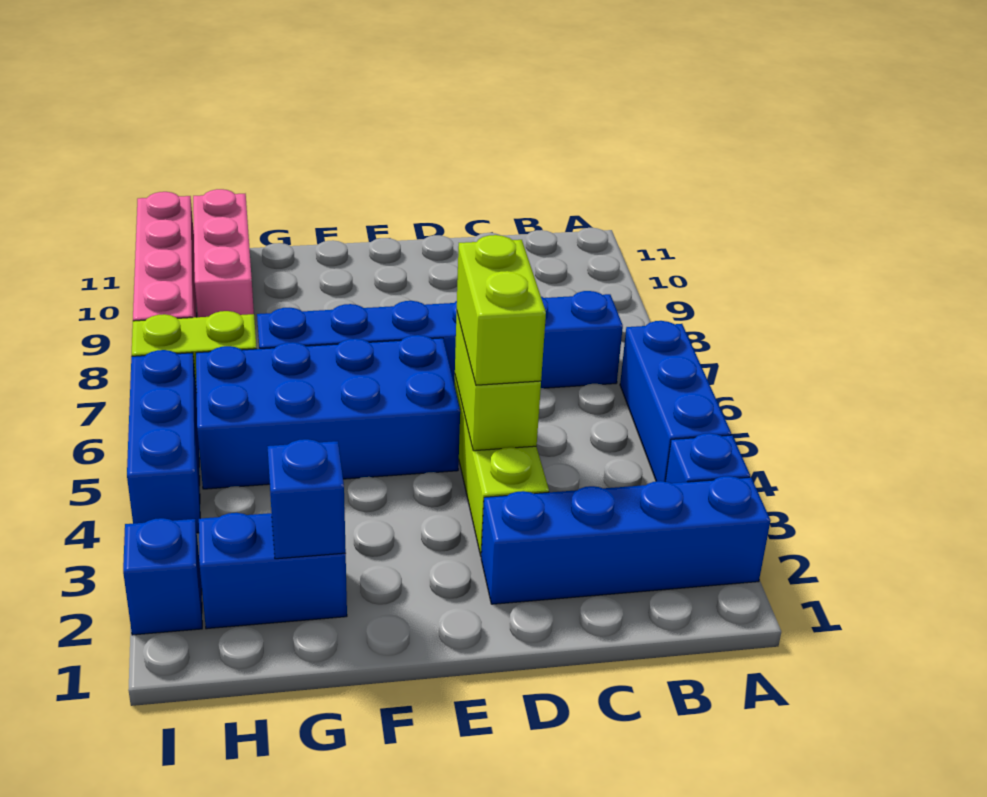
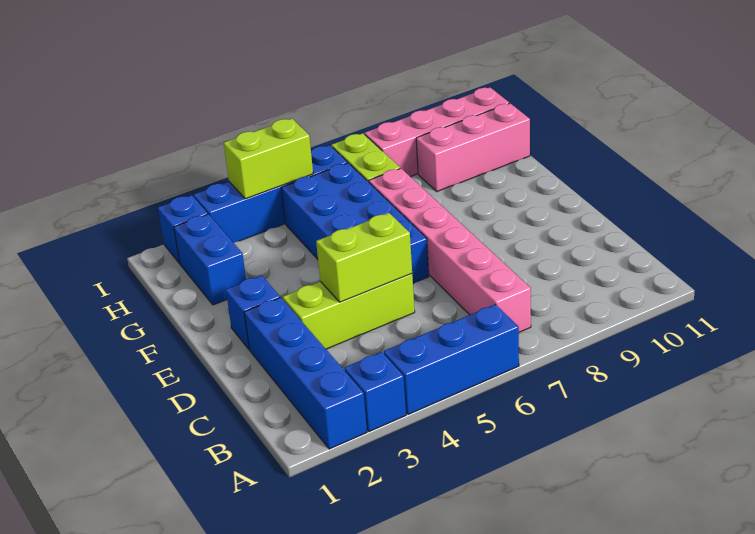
blue brick B7:G7 level 1 -> pink brick B7:G7 level 1
lime brick D4:D5 level 3 -> lime brick I4:I5 level 2
blue brick G2 level 2 -> blue brick E2 level 1
blue brick I4:I6 level 1 -> blue brick I3:I6 level 1

